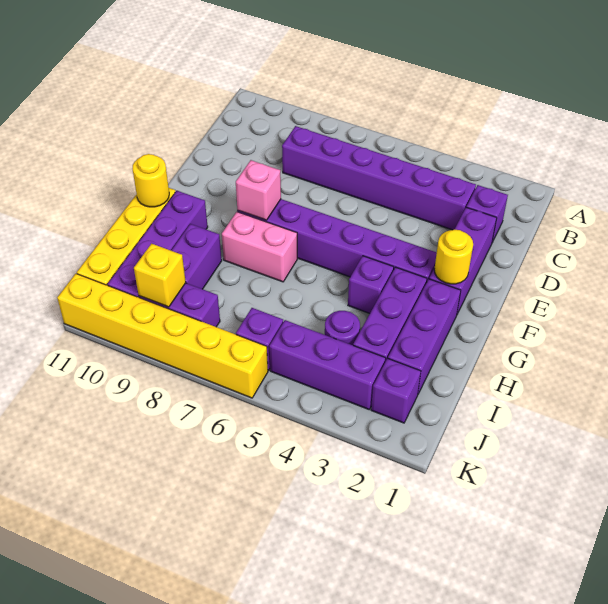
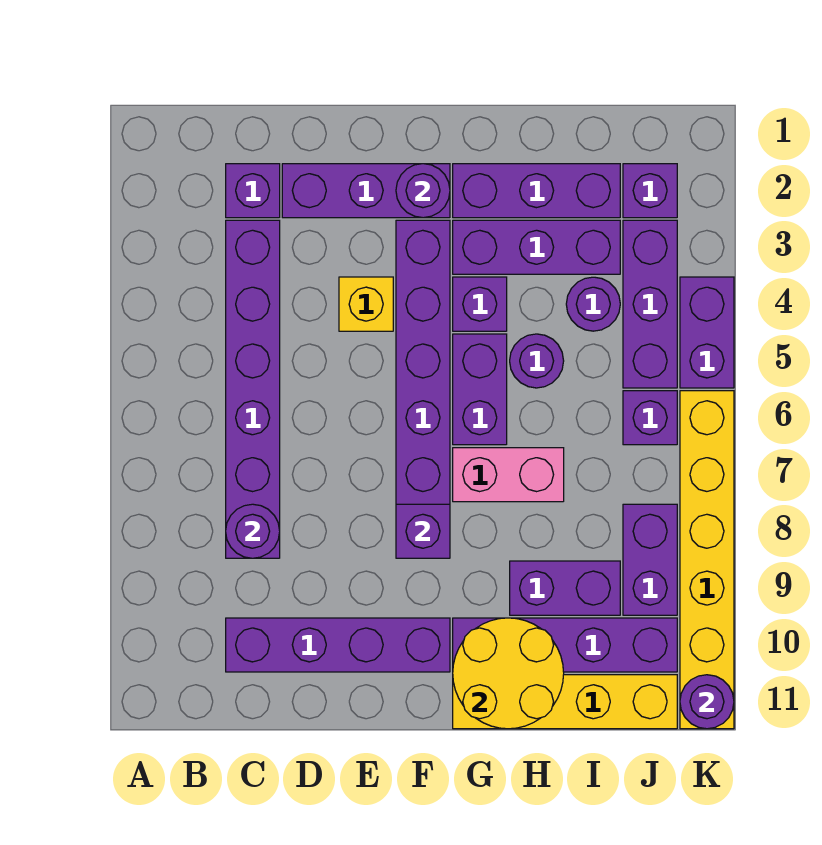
none -> purple round brick C8 level 2
none -> purple brick C10:F10 level 1
yellow round brick F2 level 2 -> purple round brick F2 level 2
pink brick F8 level 2 -> purple brick F8 level 2
none -> purple brick G5:G6 level 1
pink brick G7:G8 level 1 -> pink brick G7:H7 level 1
yellow round brick G11 level 2 -> yellow round brick G10:H11 level 2
none -> purple round brick H5 level 1
yellow brick J9 level 2 -> yellow brick E4 level 1
none -> purple brick K4:K5 level 1
none -> purple round brick K11 level 2

